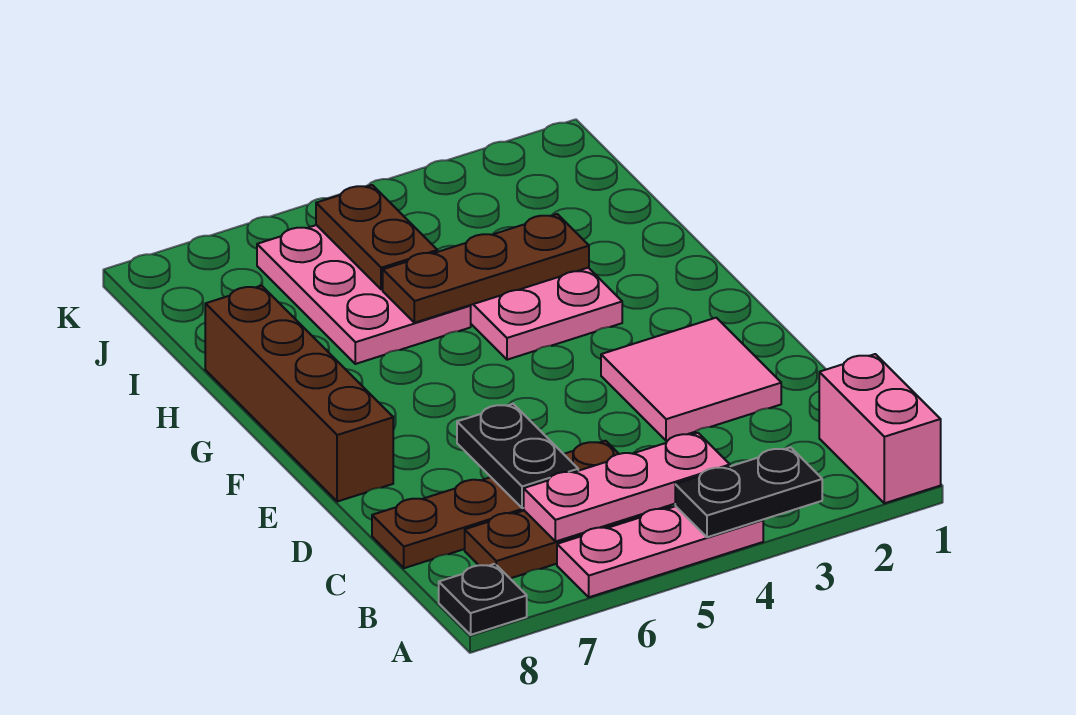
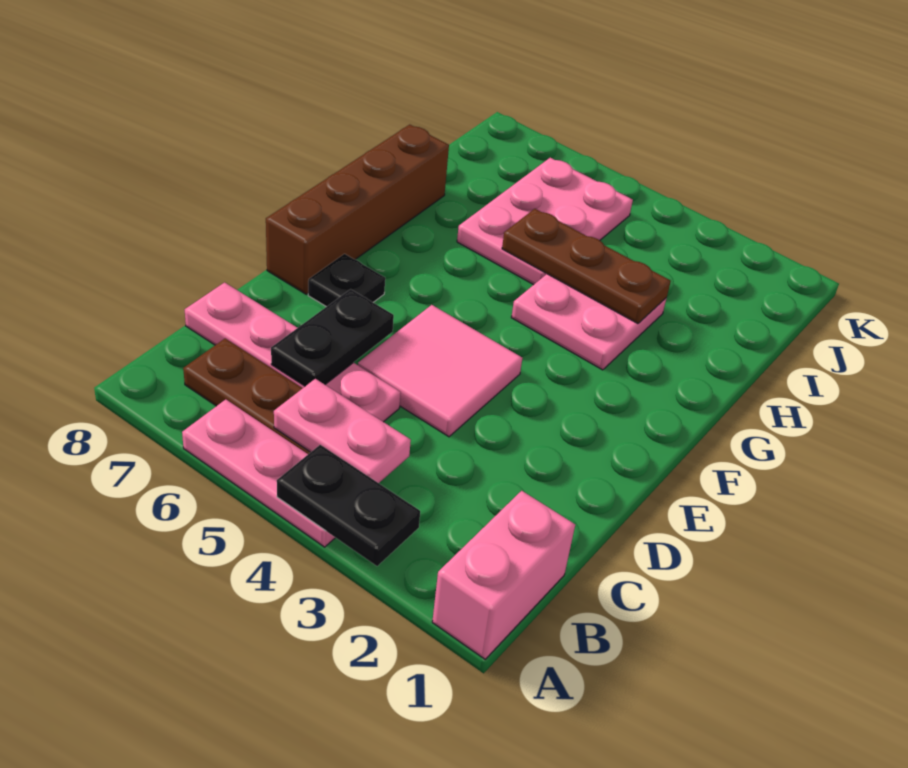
black plate A8 level 1 -> black plate E7 level 1
pink plate B4:B6 level 2 -> pink plate B4:B5 level 2
brown plate C5:C8 level 1 -> pink plate C5:C8 level 1
pink tile D2:E3 level 1 -> pink tile D4:E5 level 1
brown plate I5:J5 level 2 -> none

